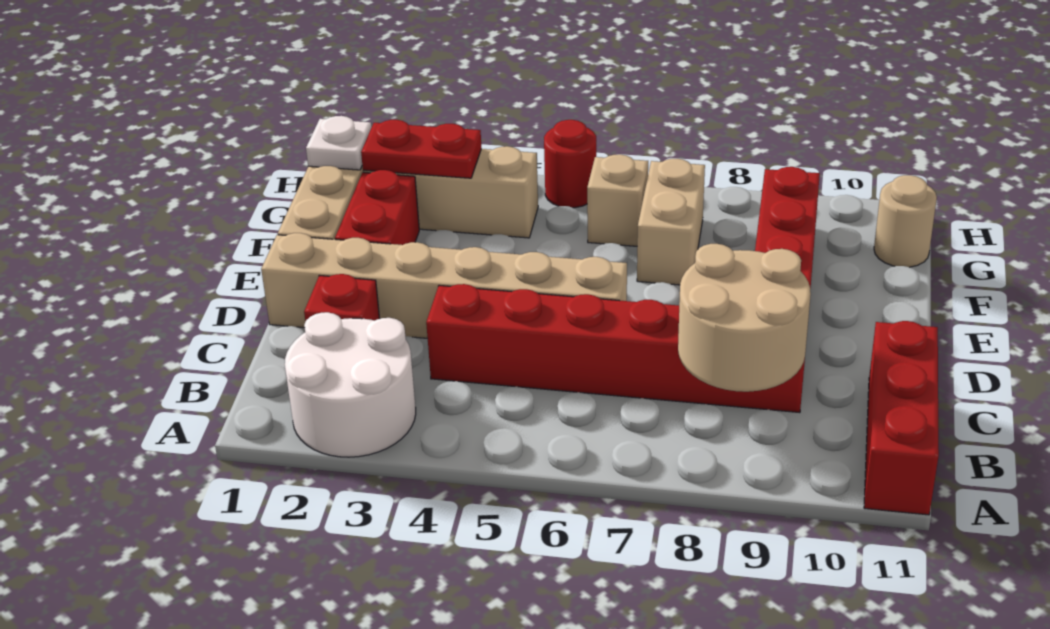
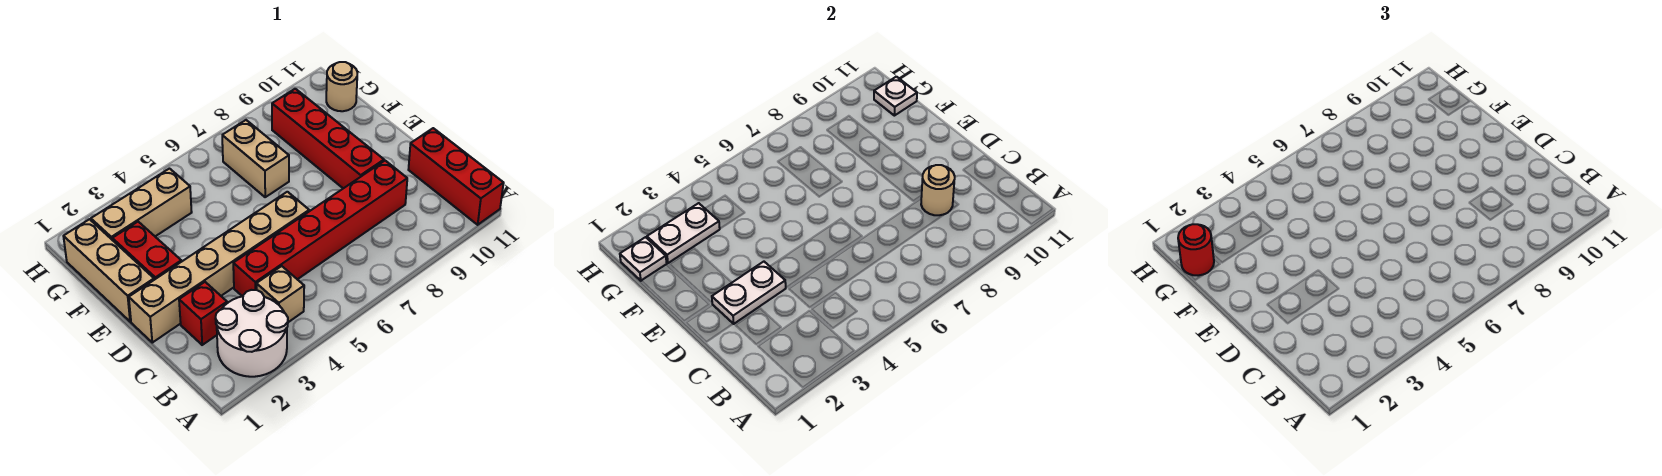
tan round brick B8:C9 level 2 -> tan round brick C9 level 2
none -> white plate D2:D3 level 2
red plate G2:G3 level 2 -> white plate G2:G3 level 2
tan brick G6 level 1 -> tan brick B4 level 1
none -> white plate G11 level 2
red round brick H5 level 1 -> red round brick G1 level 3

